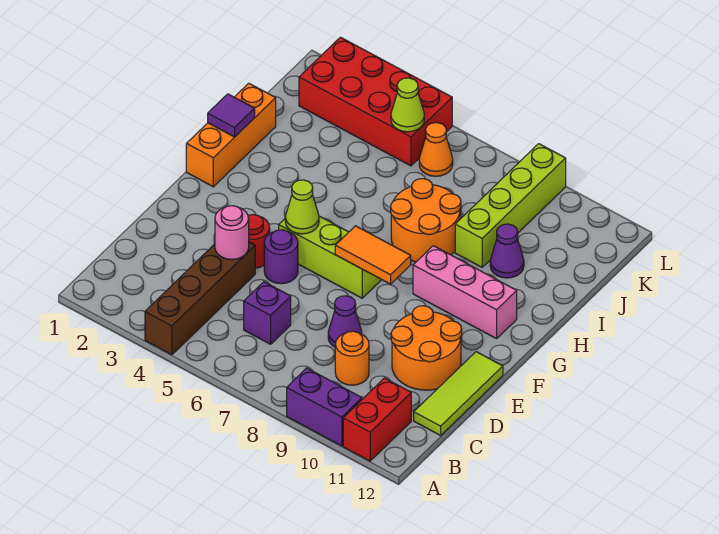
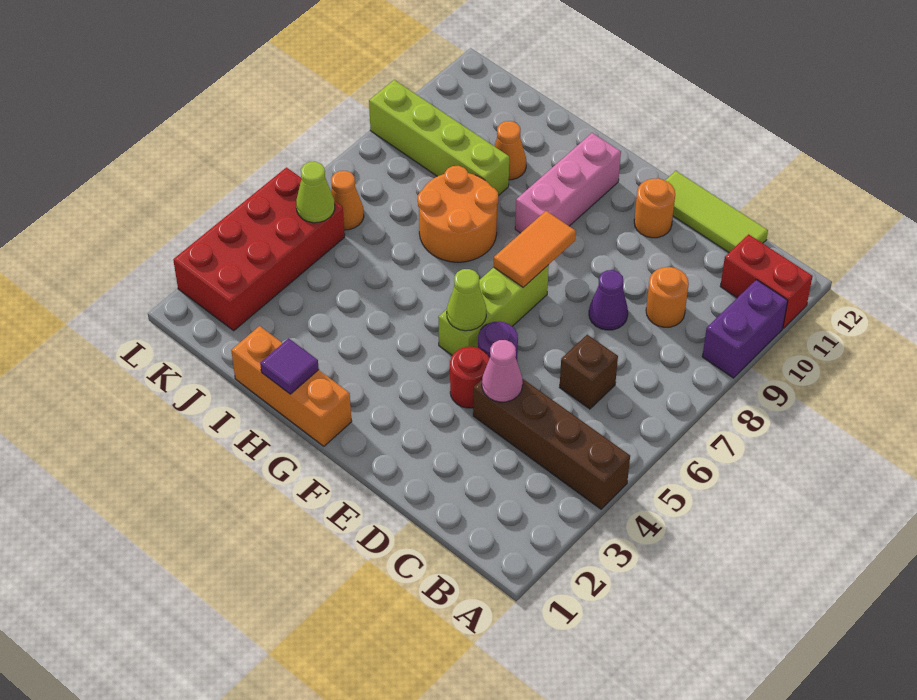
purple brick C6 level 1 -> brown brick C6 level 1
pink round brick D4 level 2 -> pink cone D4 level 2
orange round brick D10:E11 level 1 -> orange round brick E11 level 1
purple cone I10 level 1 -> orange cone I10 level 1

